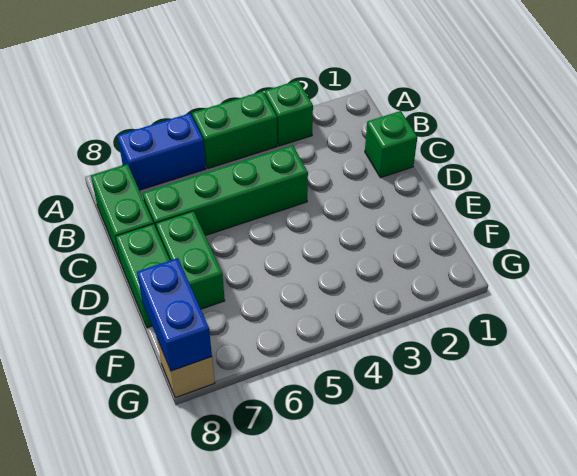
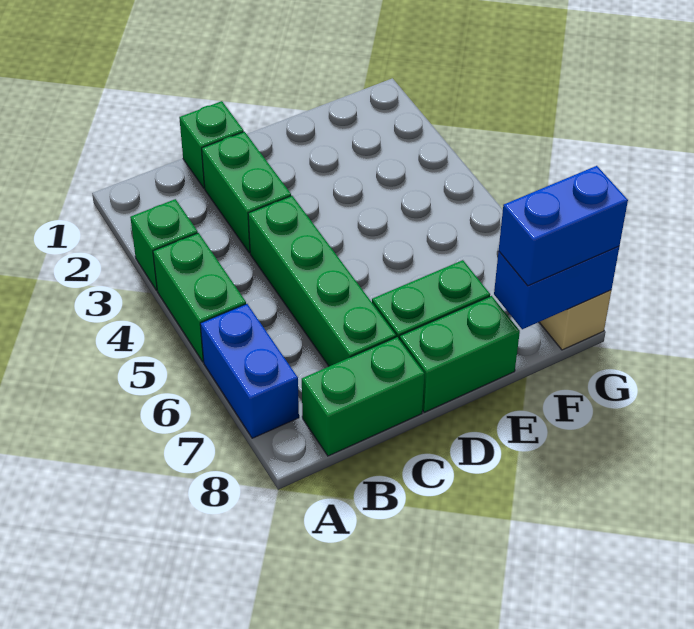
none -> green brick C2:C3 level 1
none -> blue brick F8:G8 level 3

